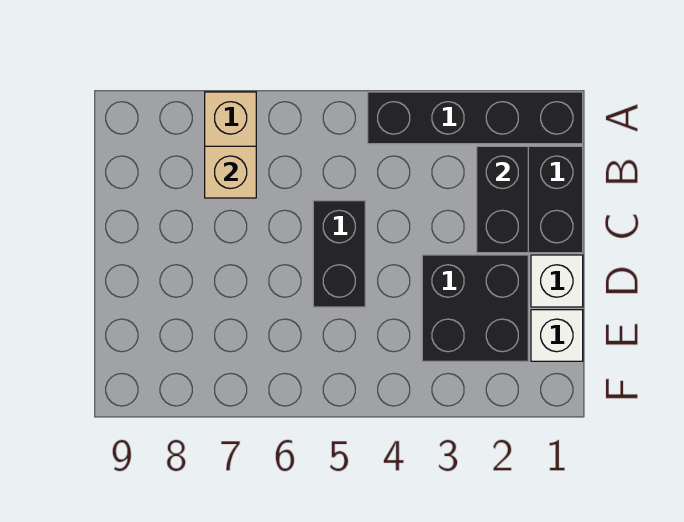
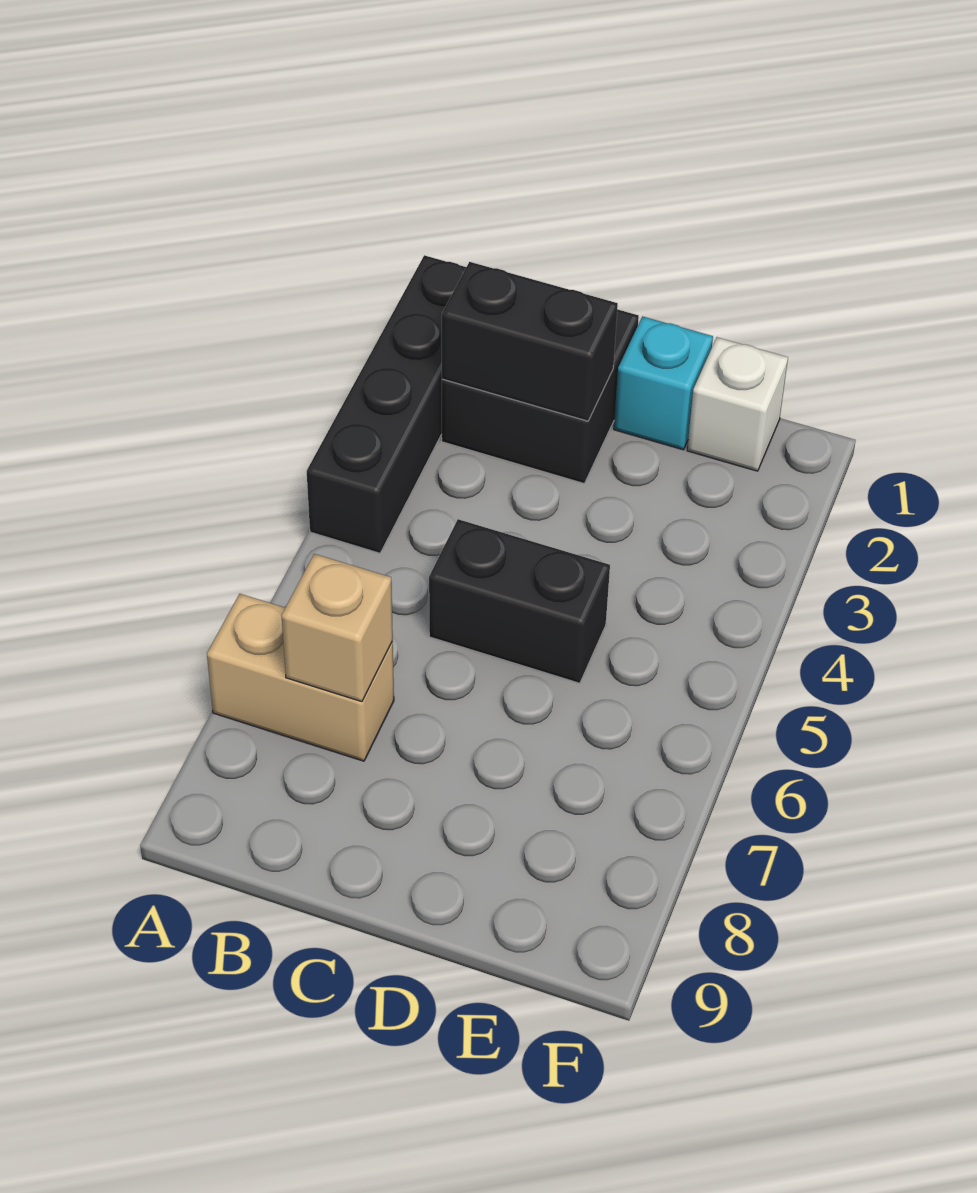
white brick D1 level 1 -> cyan brick D1 level 1
black brick D2:E3 level 1 -> none

